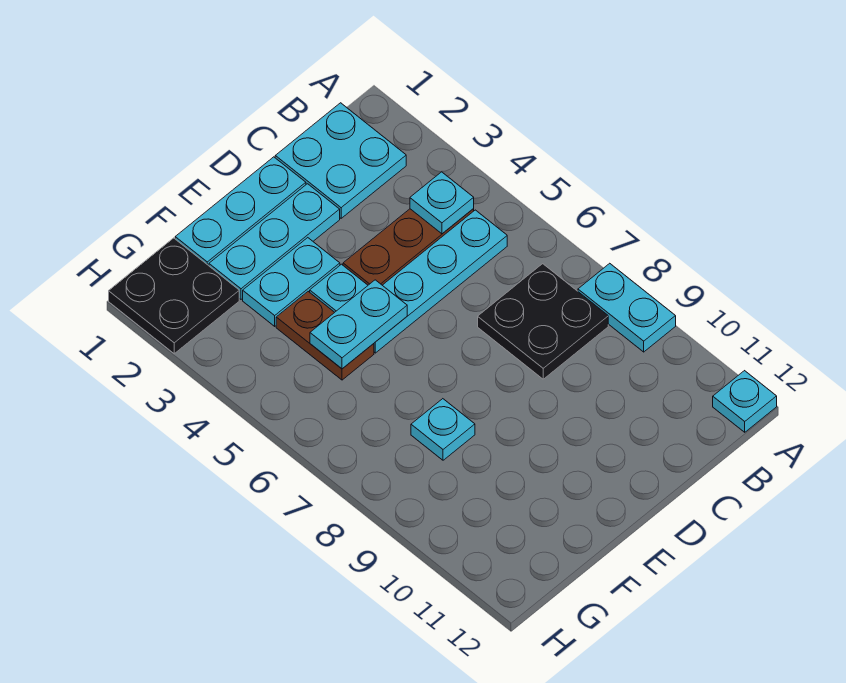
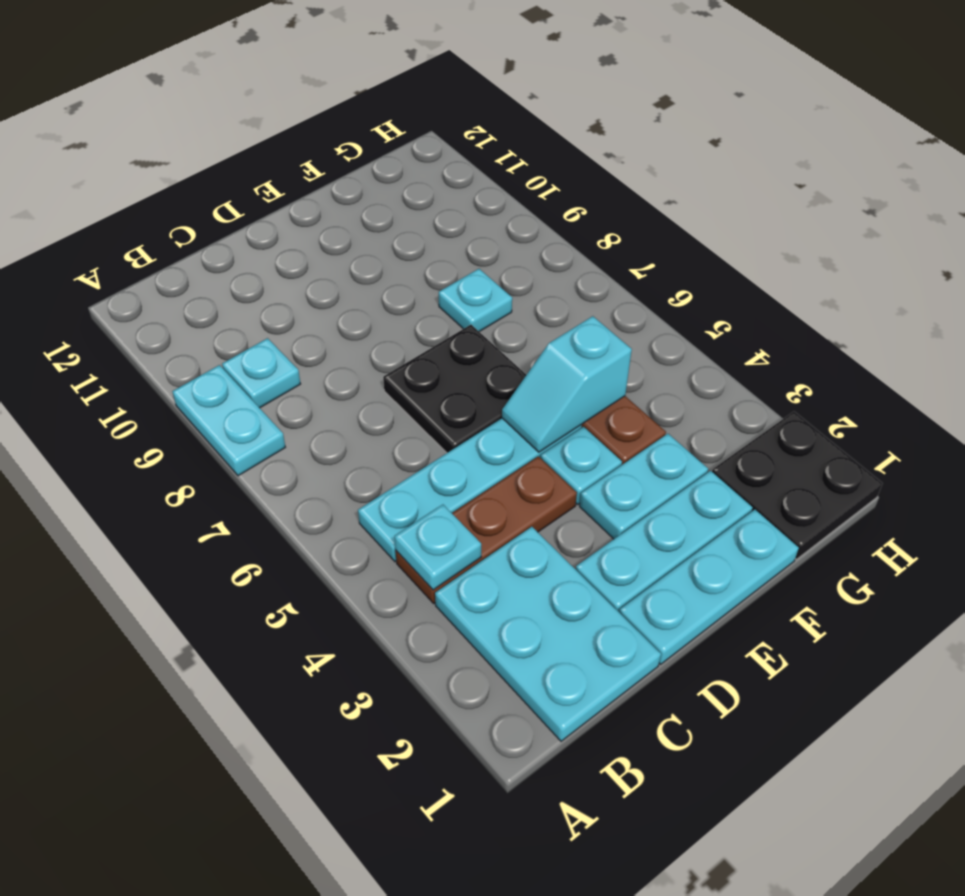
cyan plate A12 level 1 -> cyan plate B9 level 1
cyan plate B1:C2 level 1 -> cyan plate B1:C3 level 1
black plate B7:C8 level 1 -> black plate D6:E7 level 1
cyan plate E5:F5 level 2 -> cyan slope E5:F5 level 2 top F

